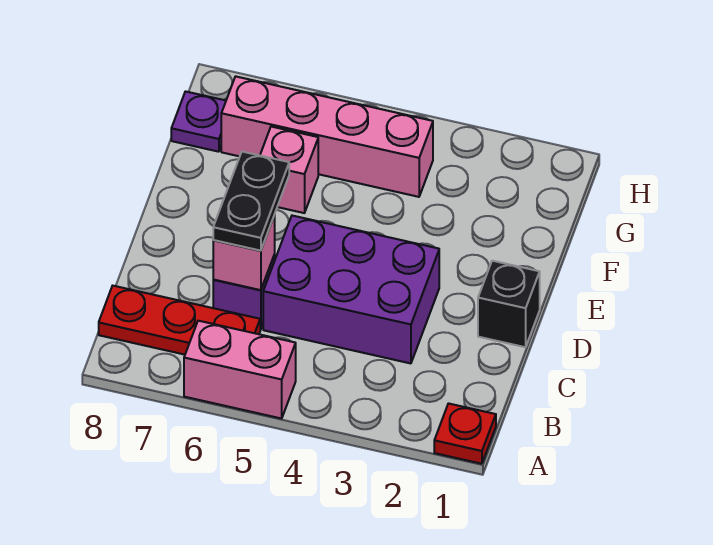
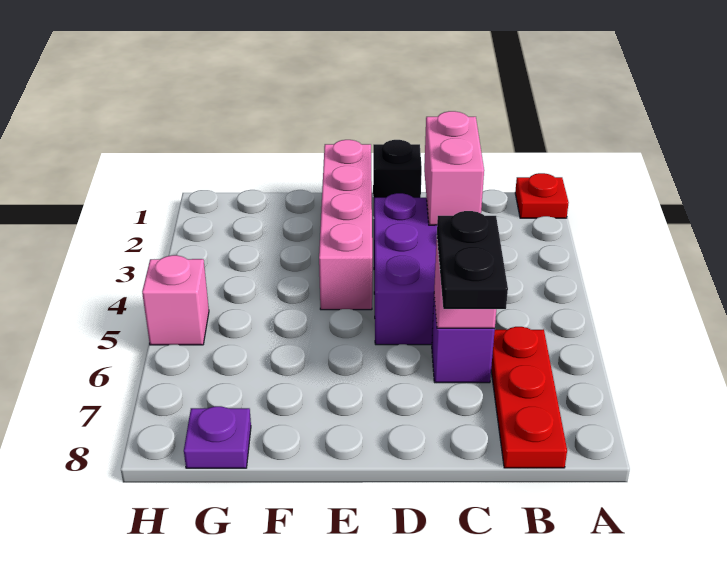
pink brick A5:A6 level 1 -> pink brick C2:C3 level 2
black plate C6:D6 level 3 -> black plate C6:C7 level 3
pink brick F6 level 1 -> pink brick H5 level 1
pink brick G4:G7 level 1 -> pink brick E1:E4 level 1

